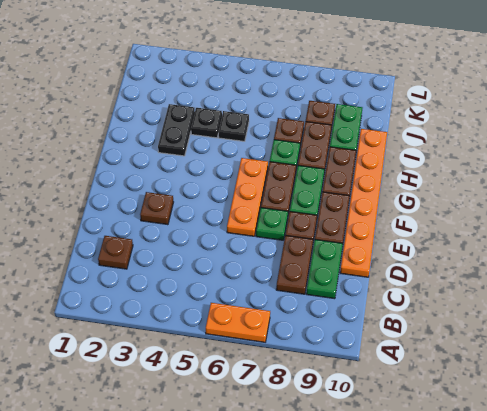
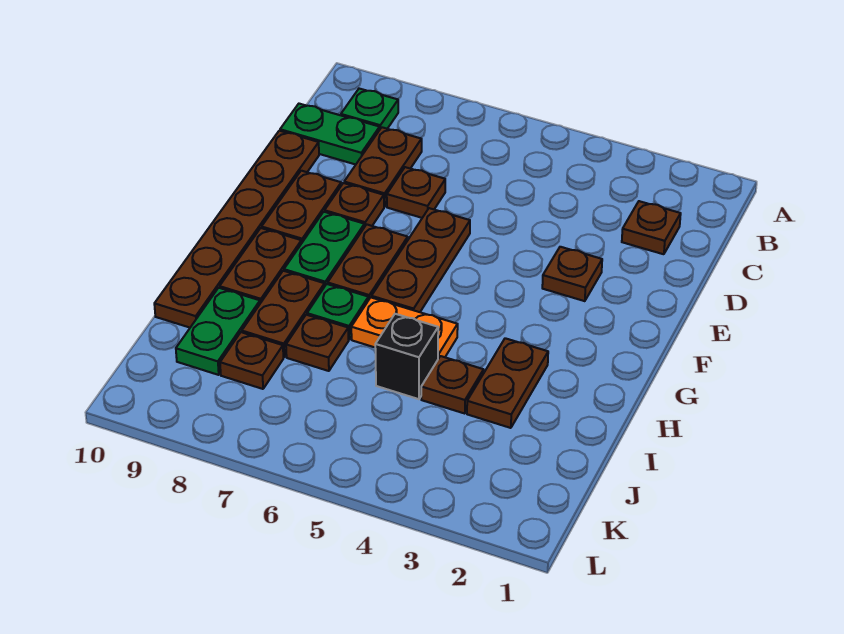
orange plate A6:A7 level 1 -> orange plate H5:H6 level 1
green plate C9:D9 level 1 -> green plate C9:C10 level 1
none -> brown plate D7 level 1
orange plate D10:I10 level 1 -> brown plate D10:I10 level 1
orange plate E6:G6 level 1 -> brown plate E6:G6 level 1
green plate E7 level 1 -> green plate B9 level 1
black plate H3:I3 level 1 -> brown plate H3:I3 level 1
black plate I4 level 1 -> brown plate I4 level 1
black plate I5 level 1 -> black brick I5 level 1

